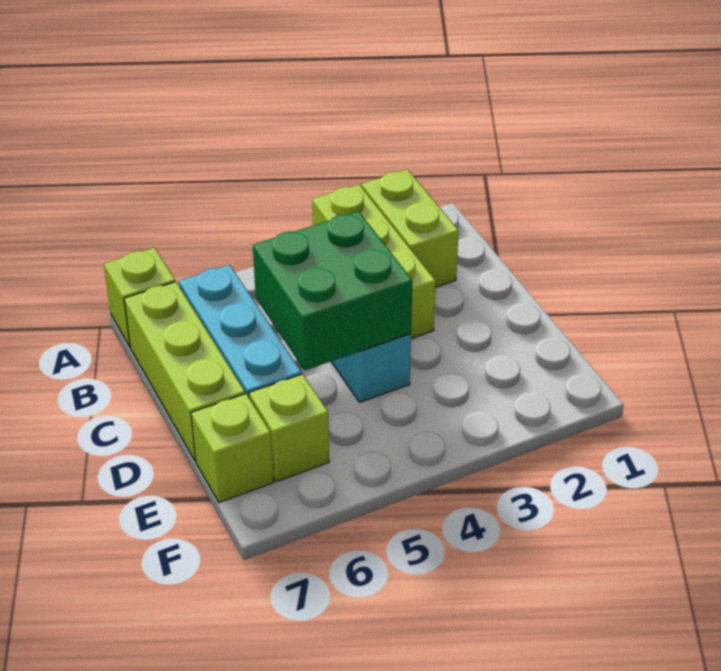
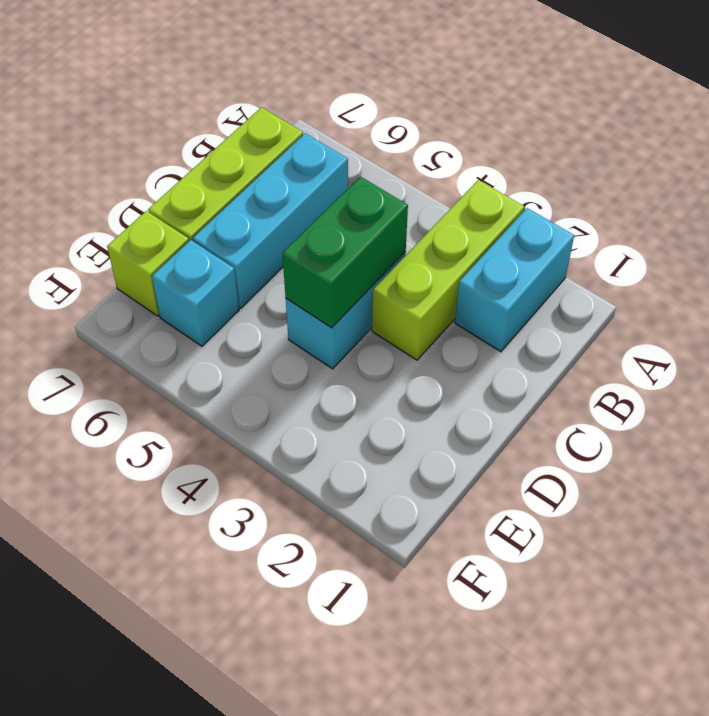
lime brick A2:B2 level 1 -> cyan brick A2:B2 level 1
lime brick A7 level 1 -> none
green brick C4:D5 level 2 -> green brick C4:D4 level 2
lime brick E6 level 1 -> cyan brick E6 level 1

